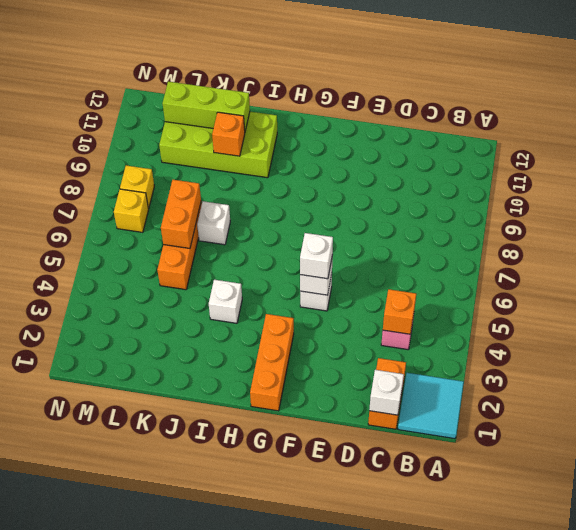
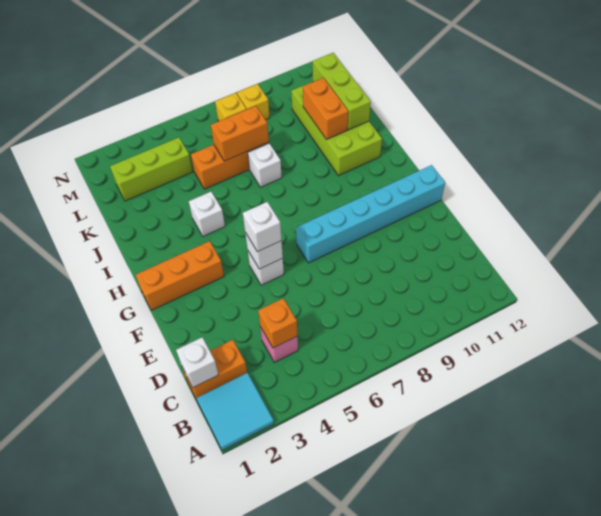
none -> cyan brick F7:F12 level 1
orange brick J10 level 2 -> orange brick J10:K10 level 2
none -> lime brick L2:L4 level 1

